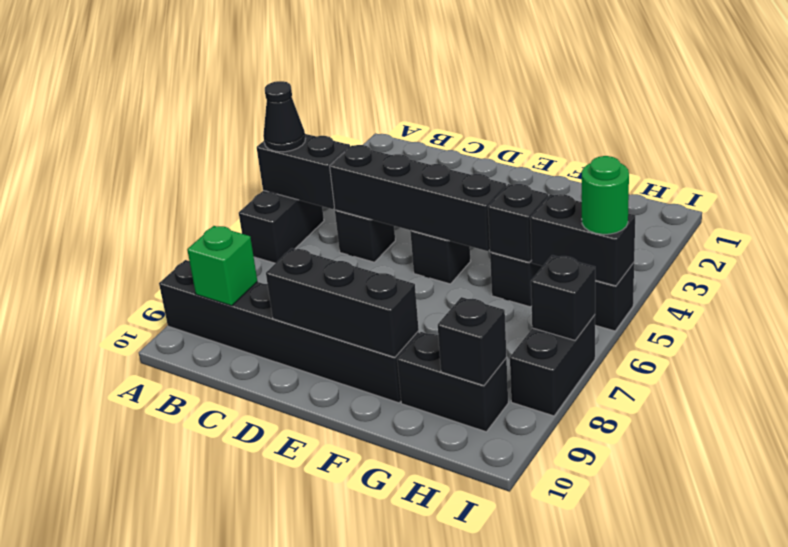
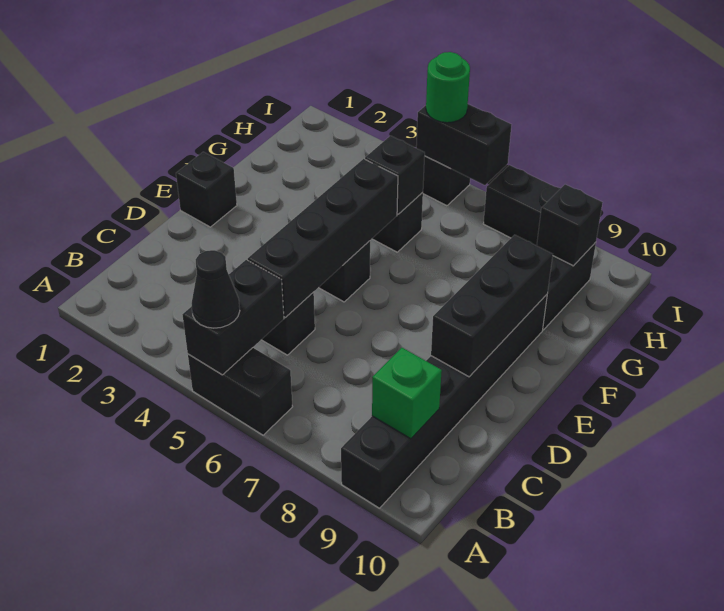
black brick H5:I5 level 2 -> black brick I5:I6 level 2
black brick I7 level 2 -> black brick E1 level 1

